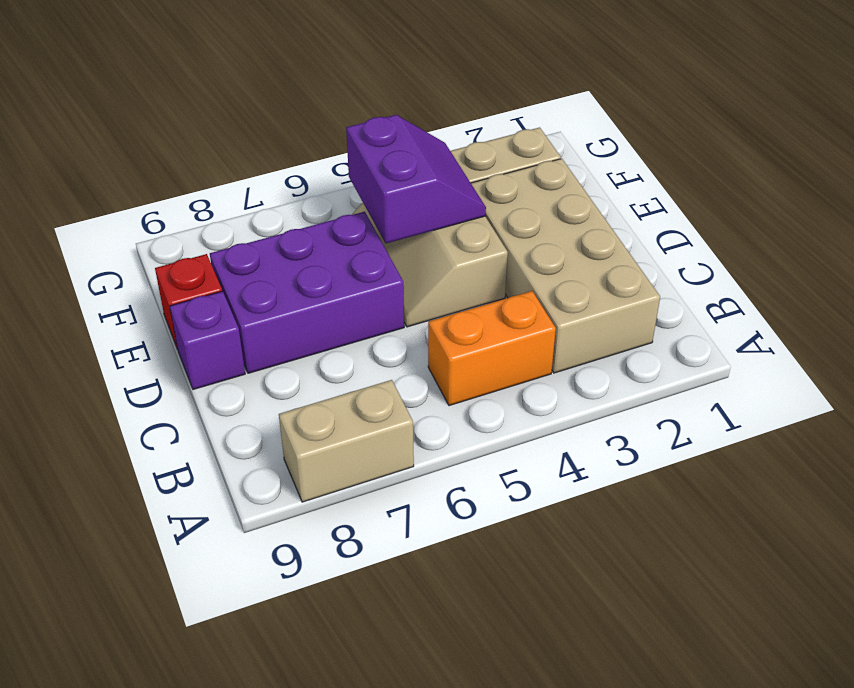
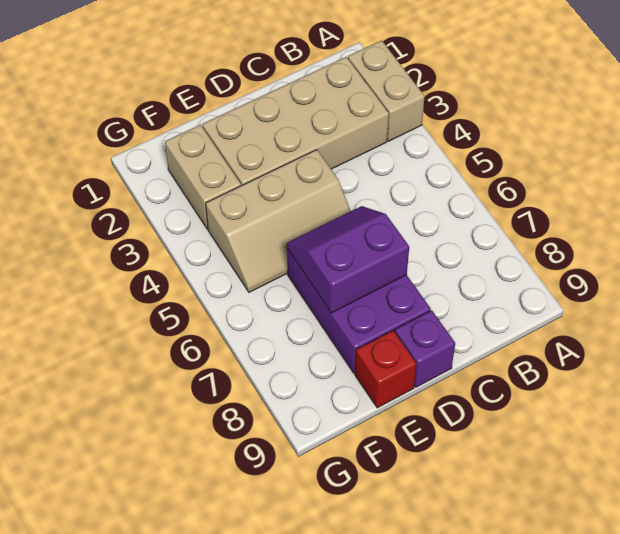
tan brick A7:A8 level 1 -> tan brick A2:A3 level 1
orange brick B4:B5 level 1 -> none
purple slope E4:F5 level 2 top 5 -> purple slope D6:E7 level 2 top 7

